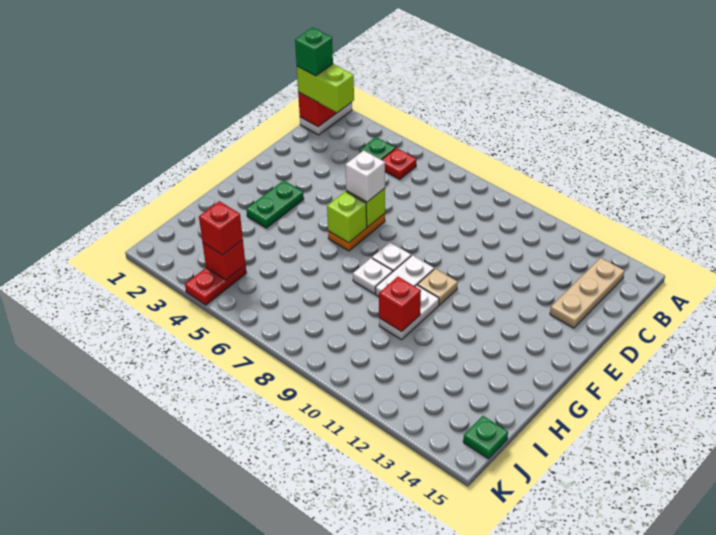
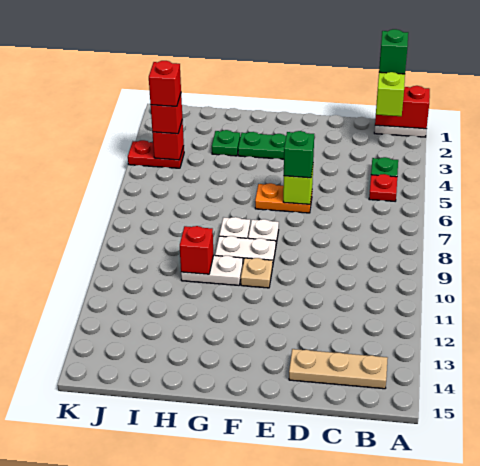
white brick E6 level 3 -> green brick E6 level 3
lime brick F6 level 2 -> none
none -> red brick J4 level 4
green plate J15 level 1 -> green plate H3 level 1

